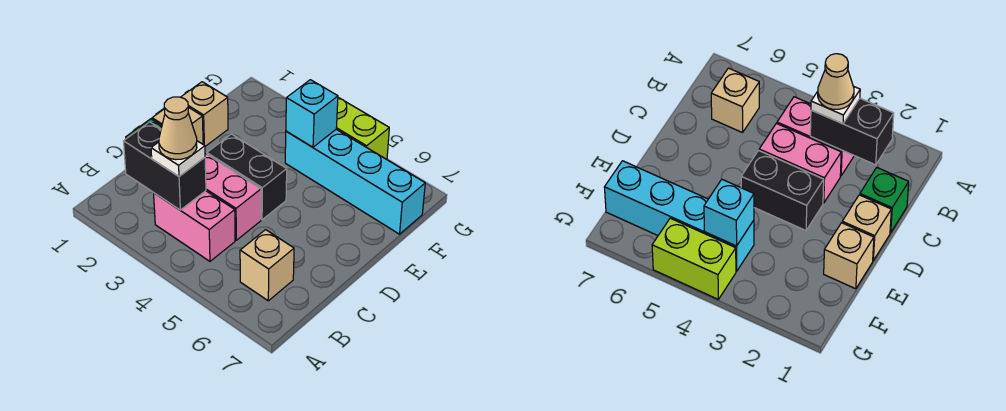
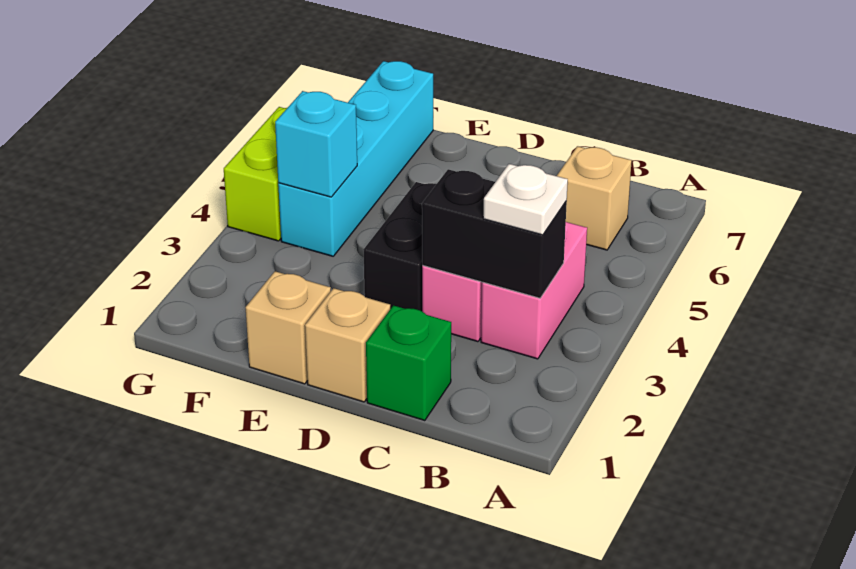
black brick B2:B3 level 2 -> black brick B3:C3 level 2
tan cone B3 level 4 -> none

